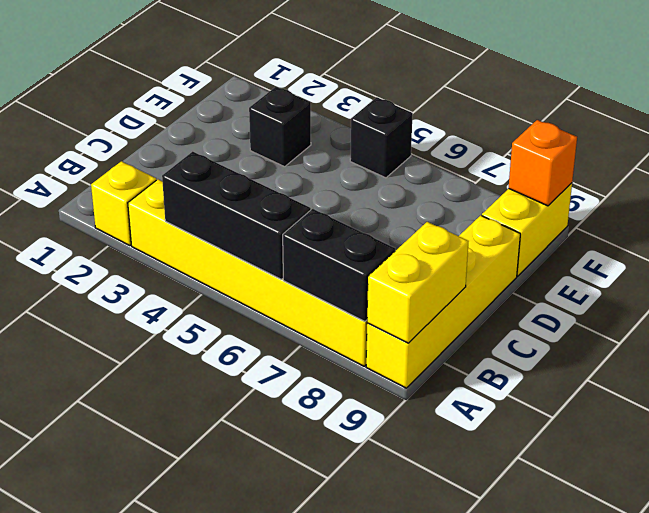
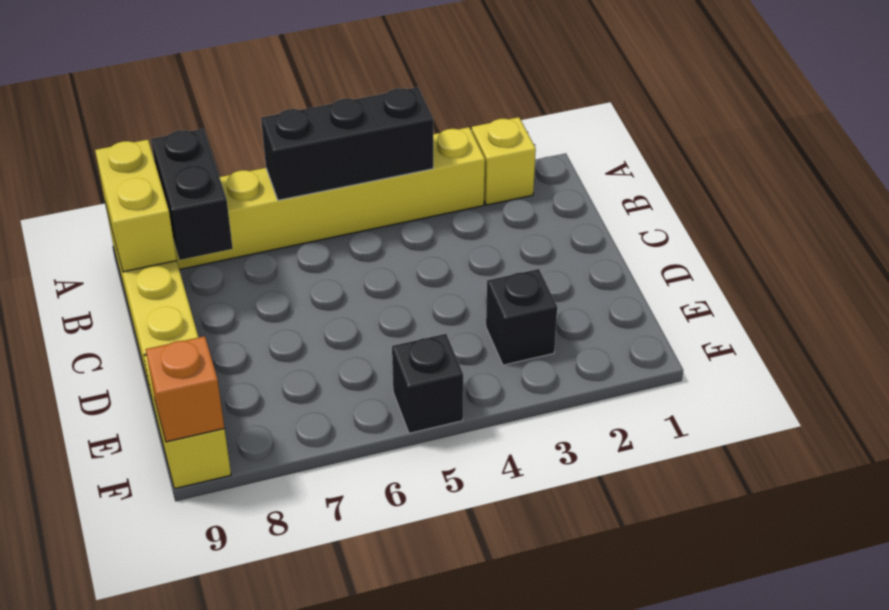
black brick A7:A8 level 2 -> black brick A8:B8 level 2

